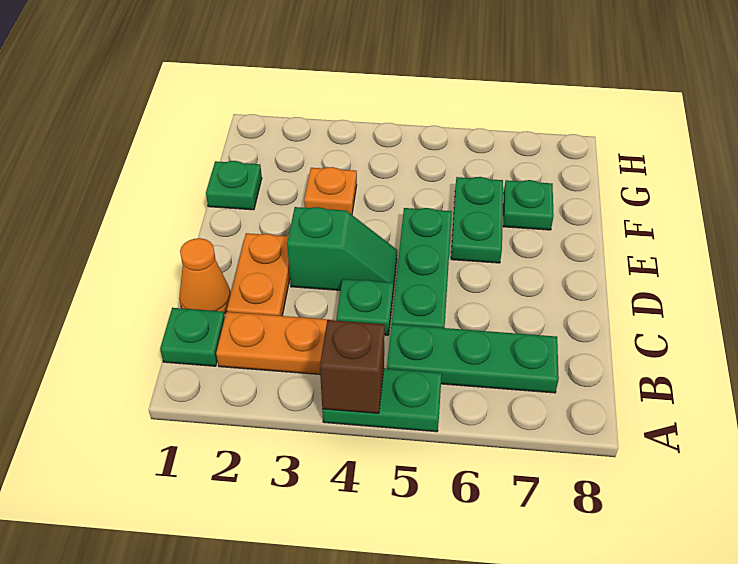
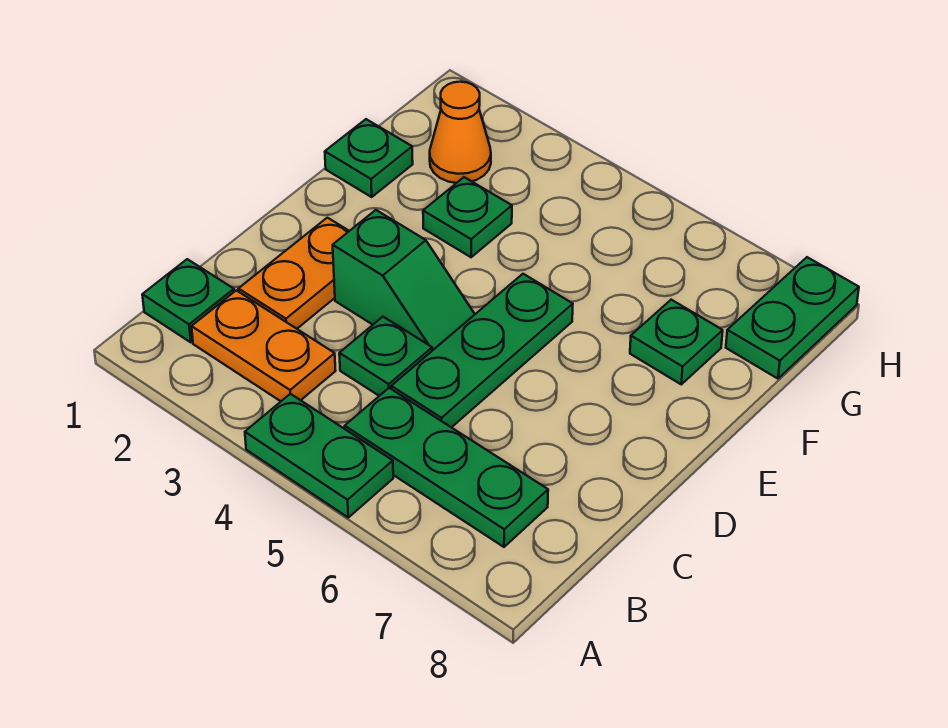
brown brick A4 level 2 -> none
orange cone C1 level 1 -> orange cone G2 level 1
green plate E6:F6 level 1 -> green plate G8:H8 level 1
orange plate F3 level 1 -> green plate F3 level 1

